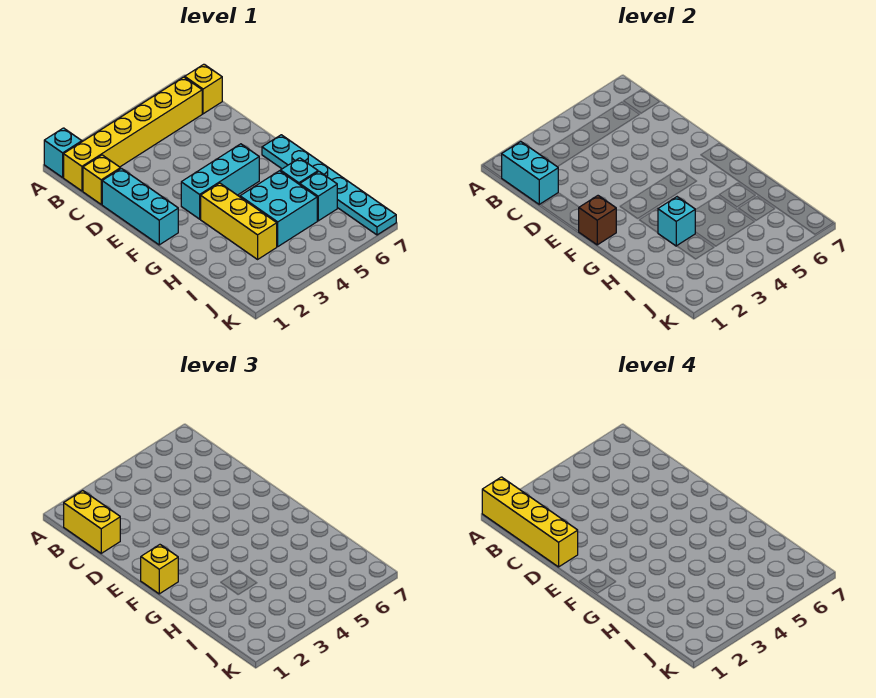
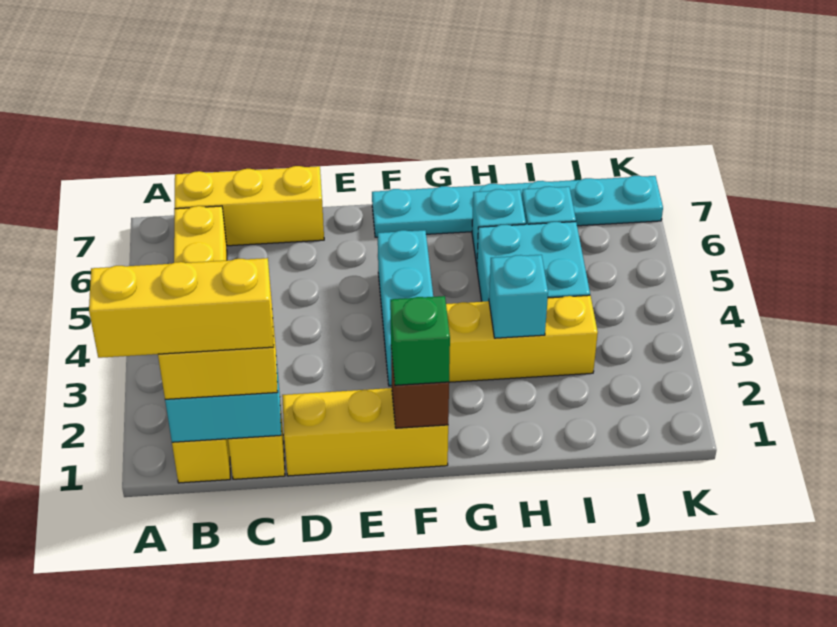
cyan brick A1 level 1 -> none
yellow brick A1:D1 level 4 -> yellow brick A1:C1 level 4
yellow brick B7 level 1 -> yellow brick B7:D7 level 1
cyan brick D1:F1 level 1 -> yellow brick D1:F1 level 1
yellow brick F1 level 3 -> green brick F1 level 3

